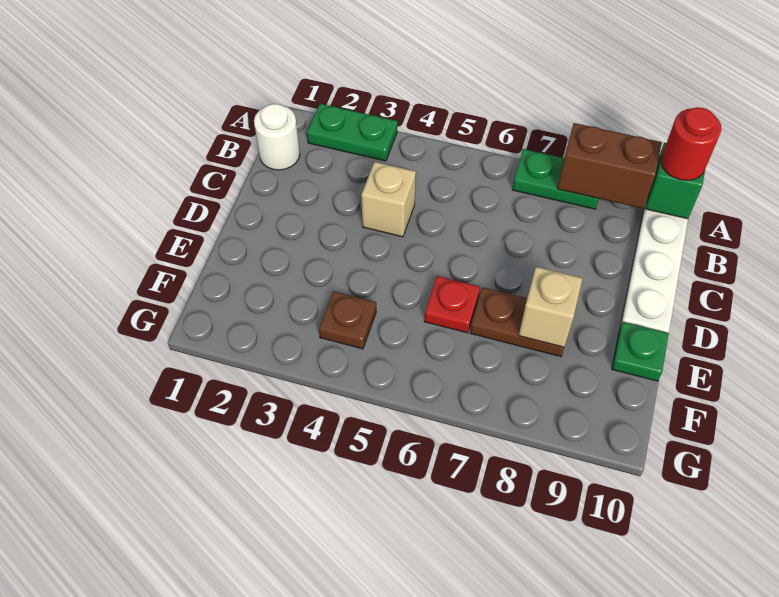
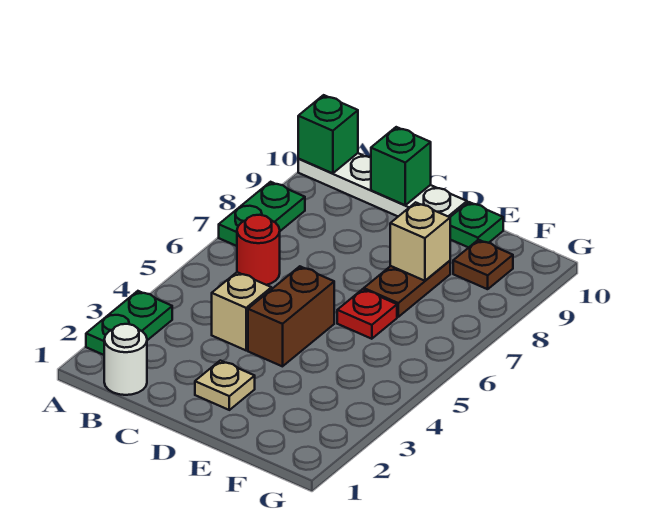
brown brick A8:A9 level 2 -> brown brick D4:D5 level 1
red round brick A10 level 3 -> red round brick B6 level 1
none -> green brick C10 level 2
none -> tan plate D2 level 1
brown plate F4 level 1 -> brown plate F9 level 1

